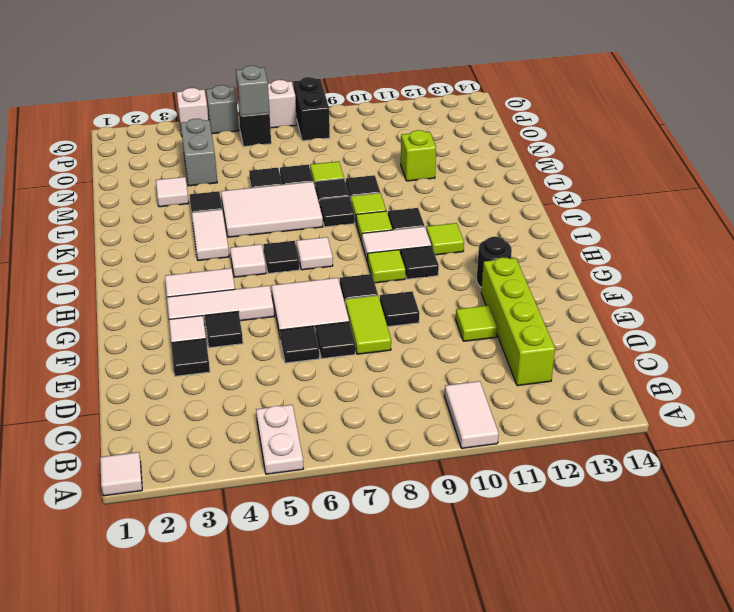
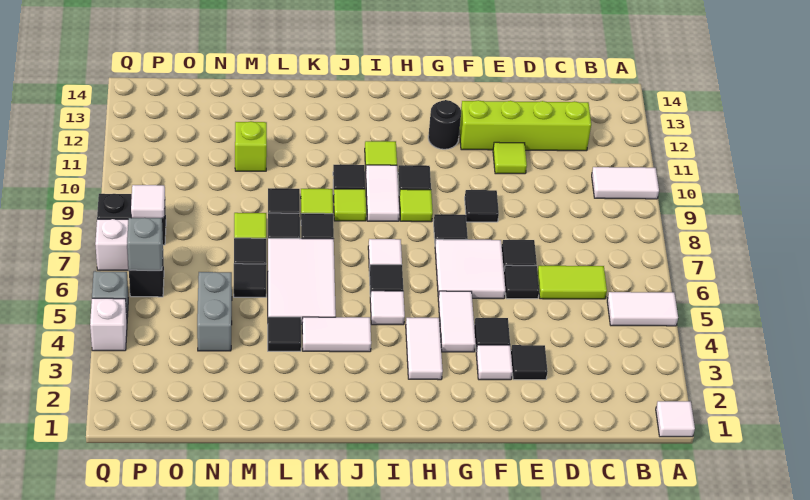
white plate A5:B5 level 1 -> white tile A5:B5 level 1
lime tile E8:F8 level 1 -> lime tile C6:D6 level 1
white tile G3:G5 level 1 -> white tile G4:G5 level 1
white tile M3 level 1 -> white tile P8 level 2
grey brick N4:O4 level 1 -> grey brick N4:N5 level 1

